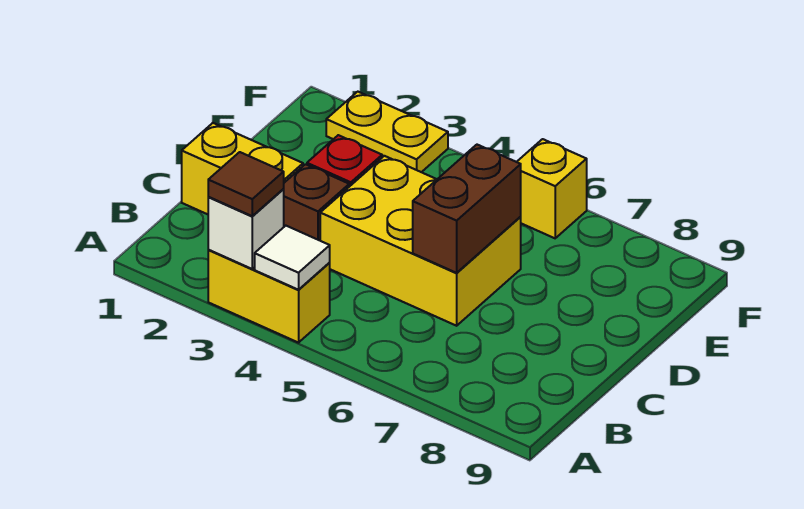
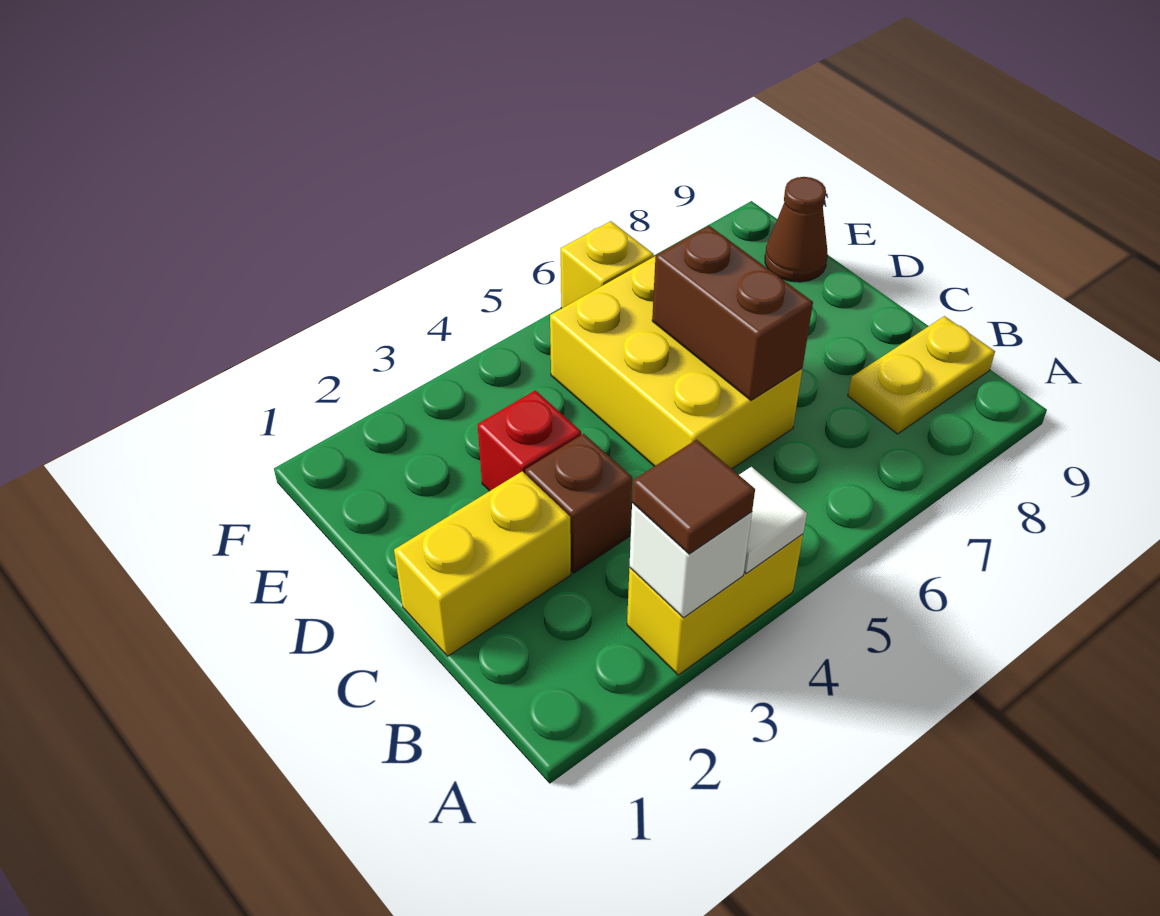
yellow brick C4:D6 level 1 -> yellow brick C5:E6 level 1
none -> brown cone E9 level 1
yellow plate F2:F3 level 1 -> yellow plate B8:B9 level 1

